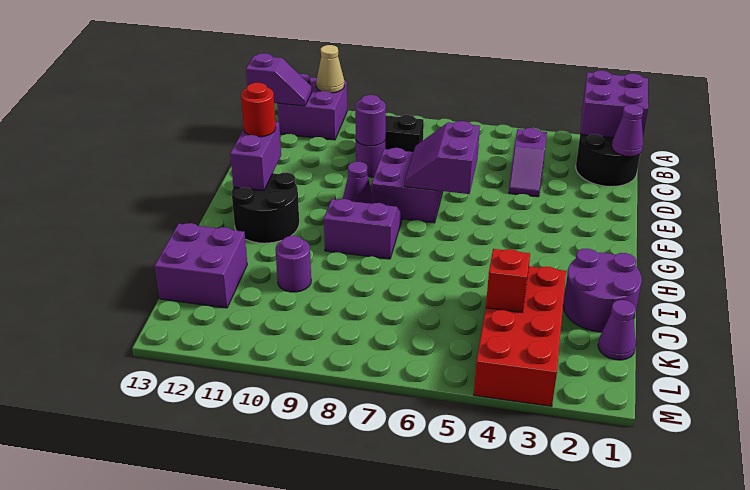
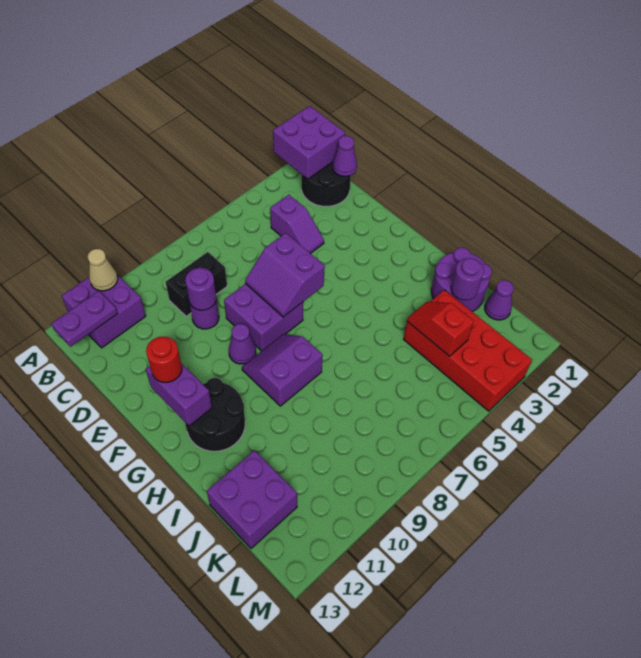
purple slope B12:B13 level 2 top 13 -> purple plate B12:B13 level 2
purple round brick J10 level 1 -> purple round brick J2 level 2

